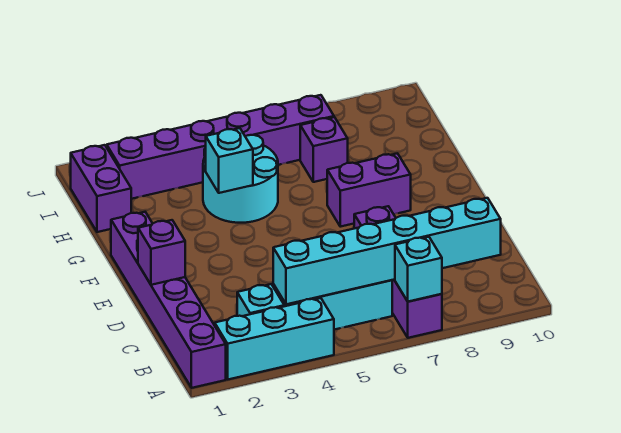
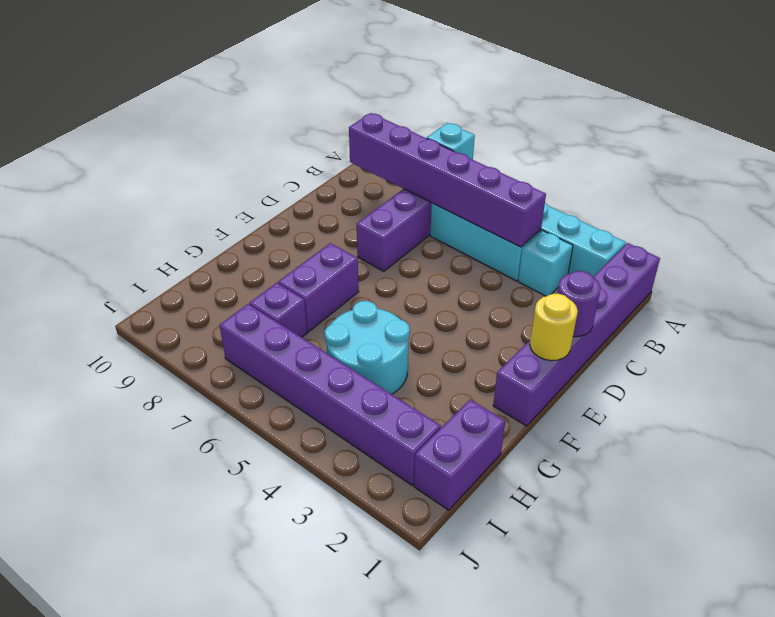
cyan brick B4:B9 level 2 -> purple brick B4:B9 level 2
purple brick D1 level 2 -> purple round brick D1 level 2
none -> yellow round brick E1 level 2
purple brick F7:F8 level 1 -> purple brick F7:G7 level 1
cyan brick G4 level 2 -> none

